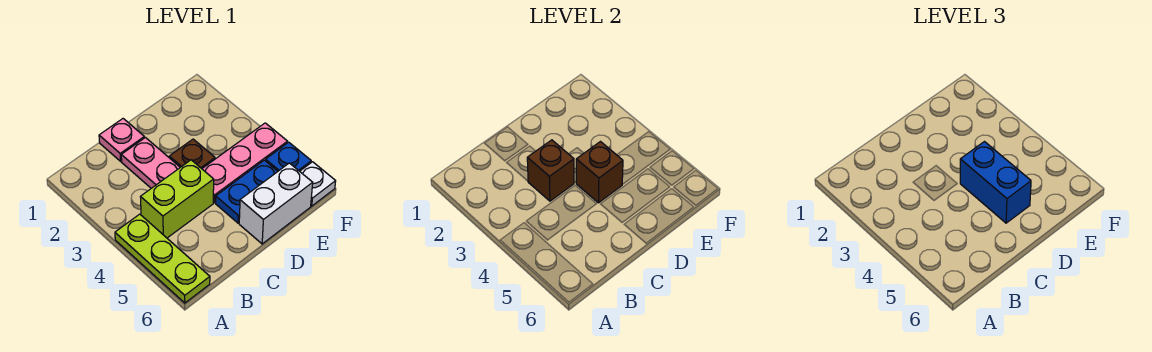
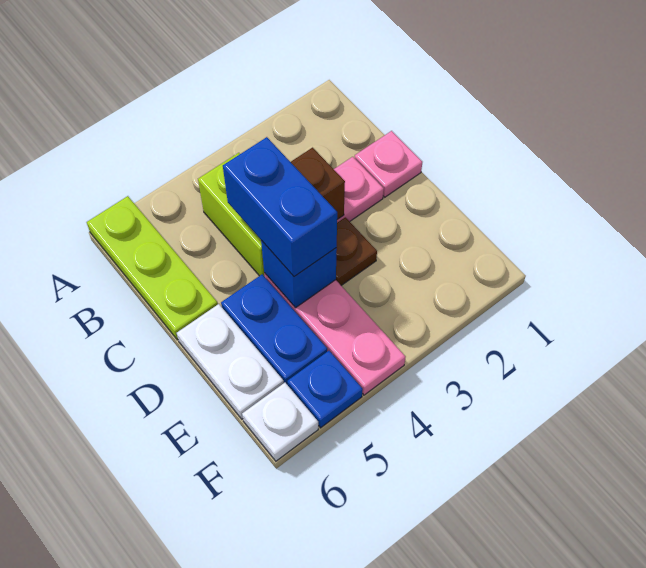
lime plate A4:A6 level 1 -> lime plate A6:C6 level 1
brown brick D4 level 2 -> blue brick D4 level 2
blue brick D4:D5 level 3 -> blue brick C4:D4 level 3
white brick D6:E6 level 1 -> white plate D6:E6 level 1

